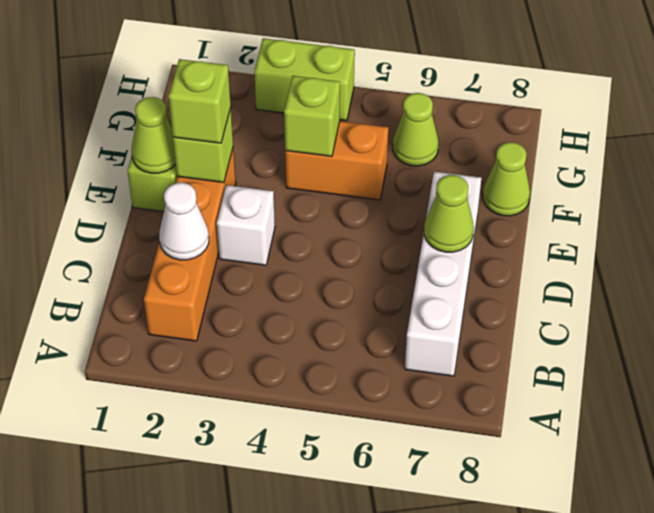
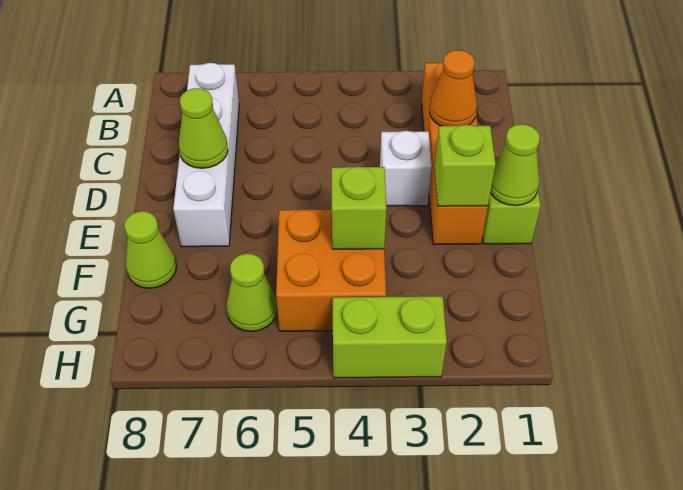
white cone C2 level 2 -> orange cone C2 level 2
lime brick E2 level 3 -> none
orange brick F4:F5 level 1 -> orange brick F4:G5 level 1

